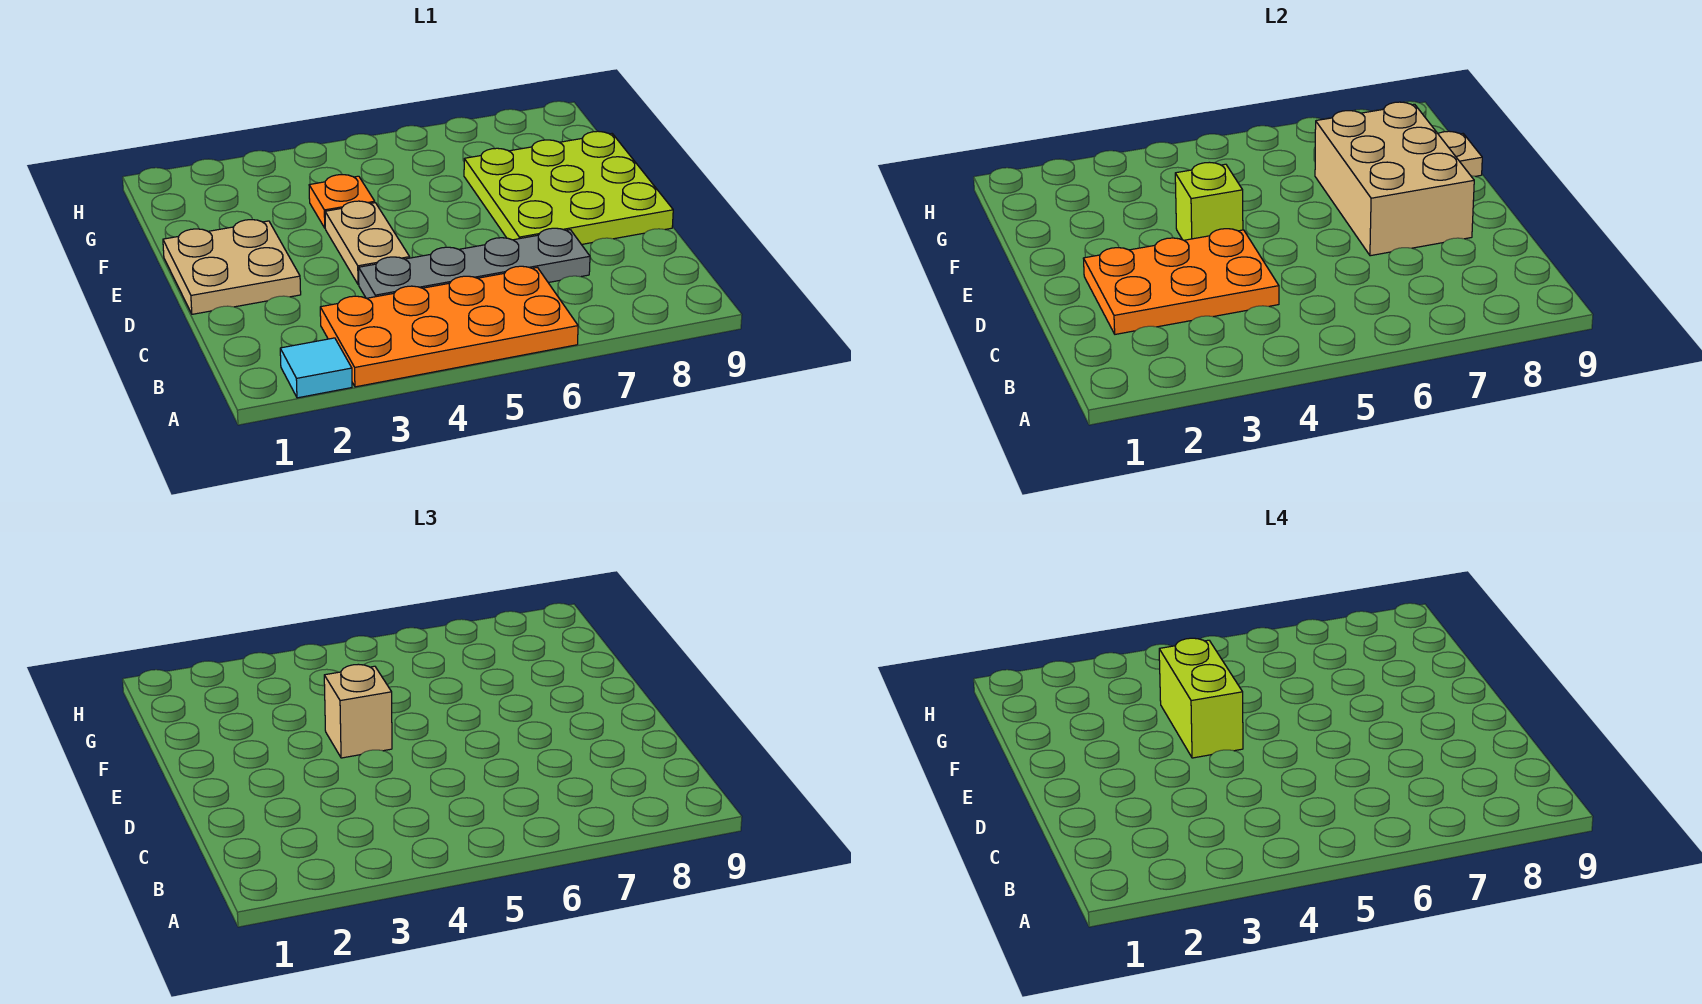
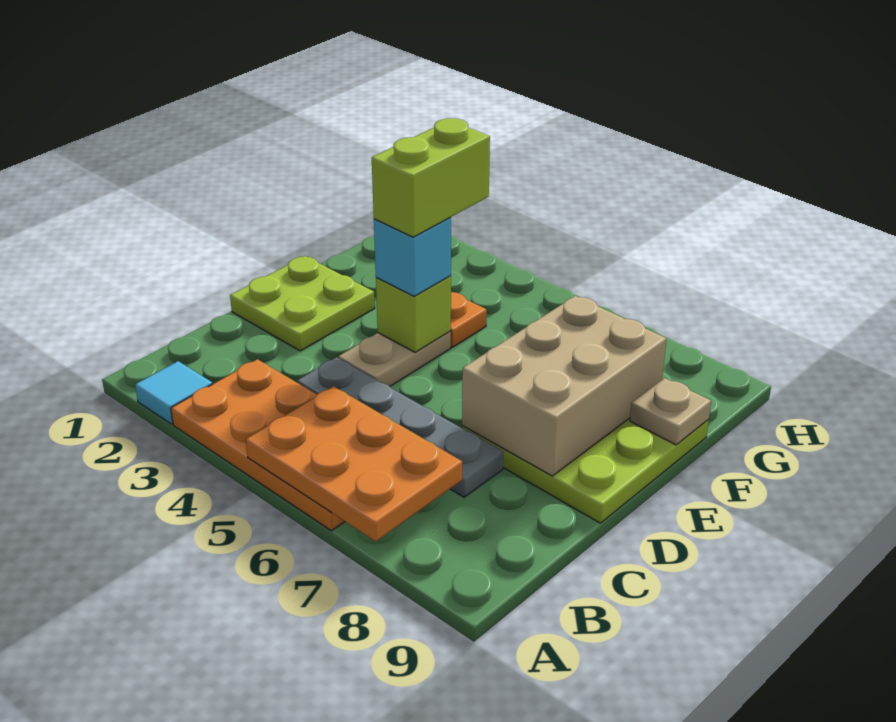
orange plate C2:D4 level 2 -> orange plate A5:B7 level 2
tan plate D1:E2 level 1 -> lime plate D1:E2 level 1
tan brick E4 level 3 -> cyan brick E4 level 3

